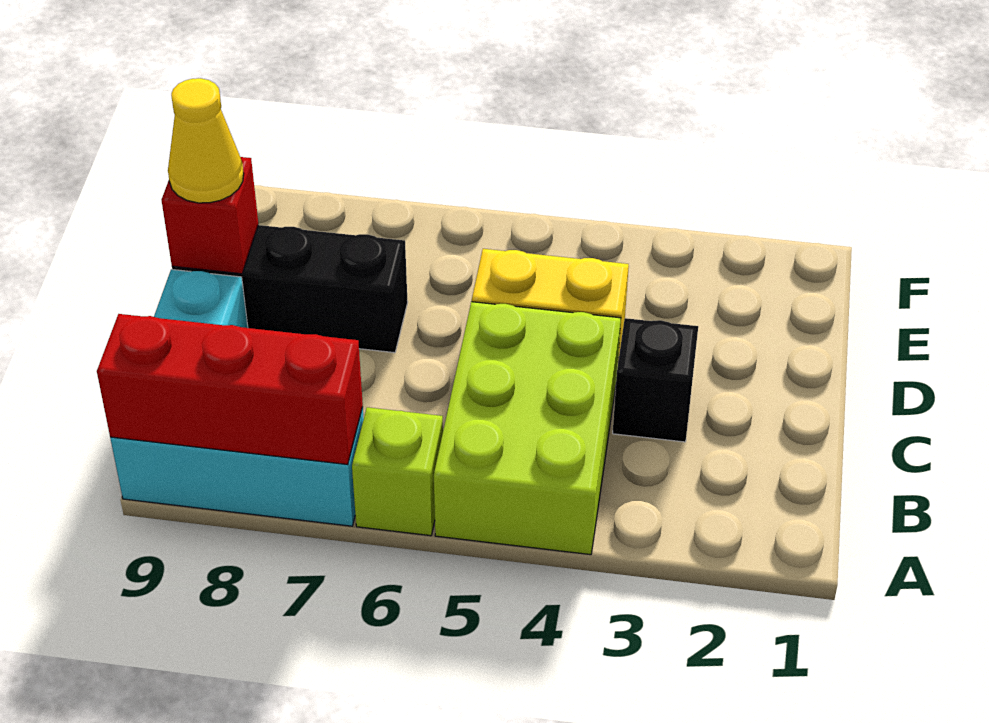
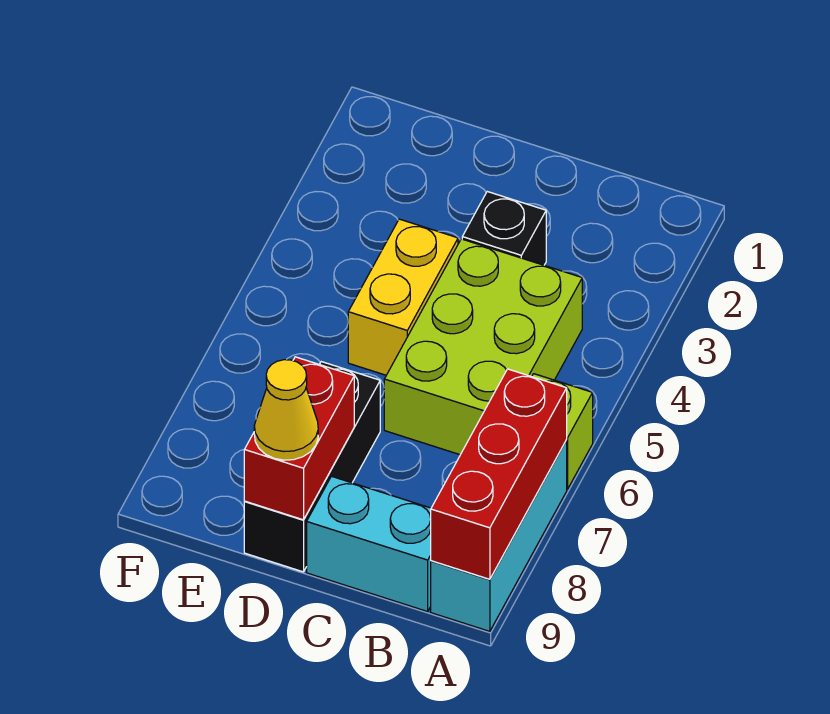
lime brick A4:C5 level 1 -> lime brick B4:C6 level 1
red brick D9 level 2 -> red brick D8:D9 level 2

